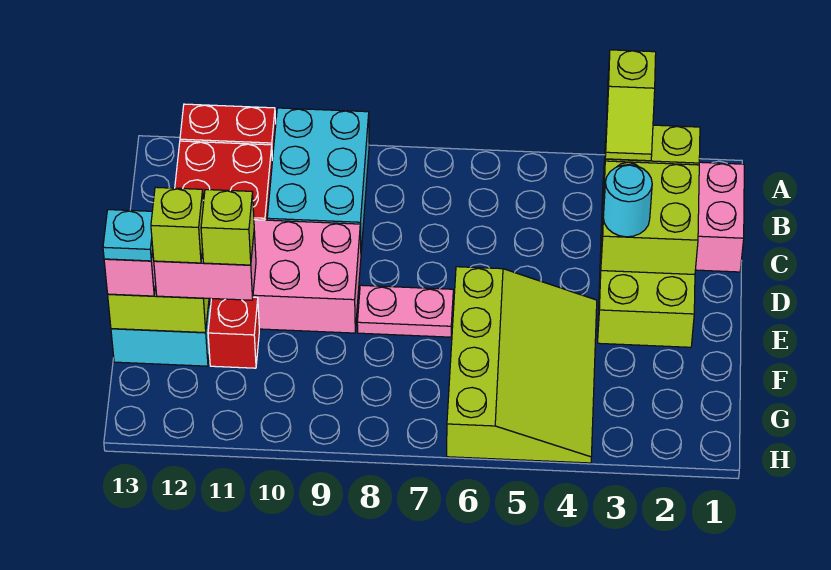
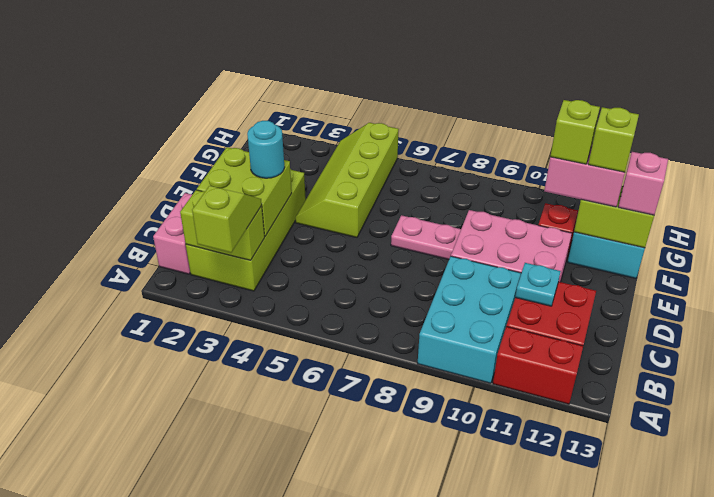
lime slope E4:H6 level 1 top 6 -> lime slope E4:H5 level 1 top 5
cyan plate F13 level 4 -> cyan plate C11 level 2

